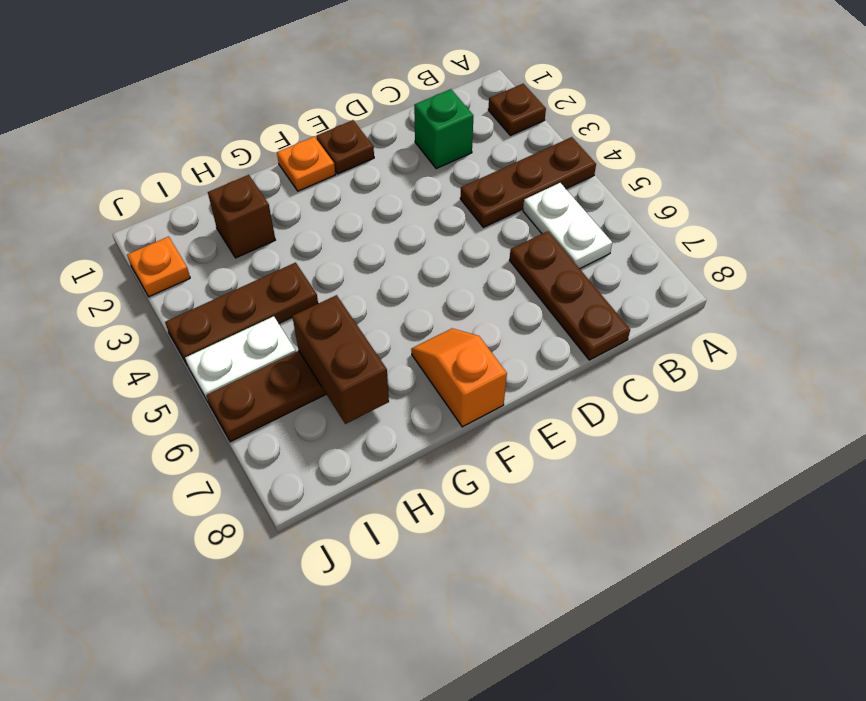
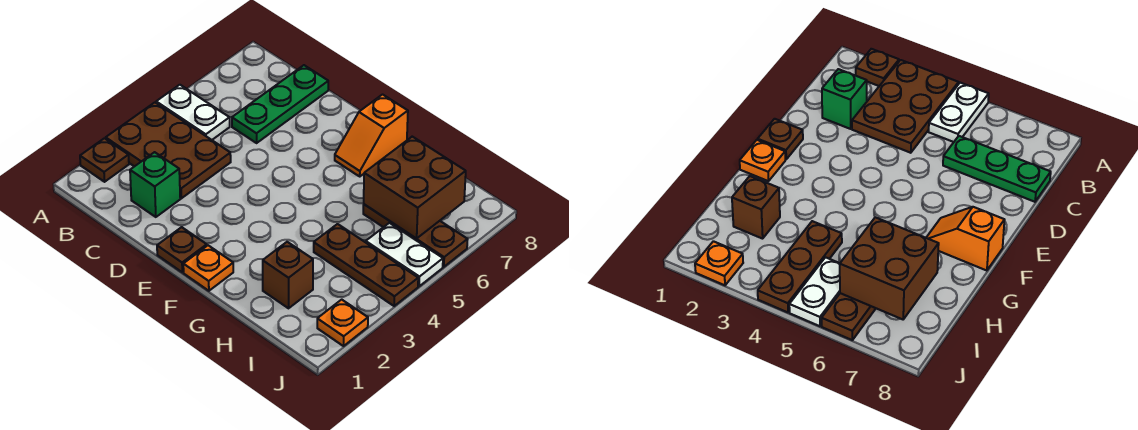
brown plate A4:C4 level 1 -> brown plate A3:C4 level 1
white plate B5:B6 level 1 -> white plate A5:B5 level 1
brown plate C6:C8 level 1 -> green plate C6:C8 level 1
brown brick H6:H7 level 2 -> brown brick H6:I7 level 2

